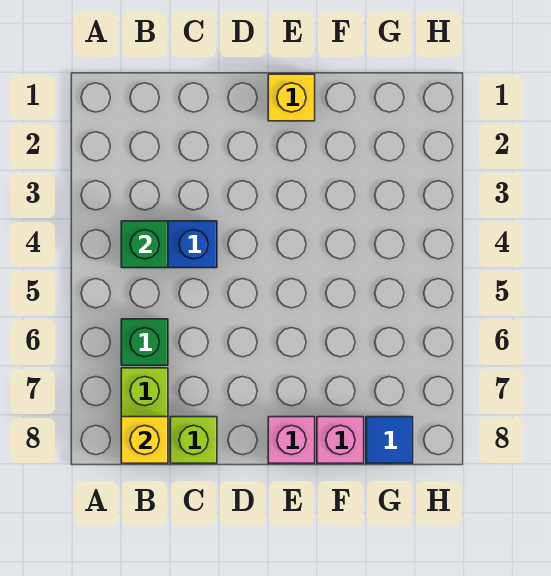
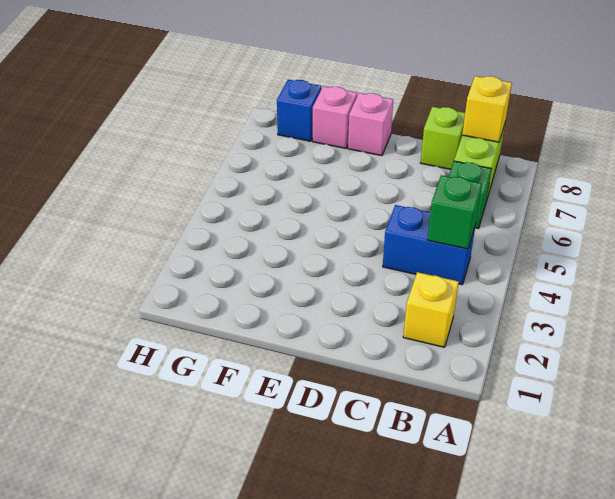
yellow brick E1 level 1 -> yellow brick B2 level 1
blue tile G8 level 1 -> blue brick G8 level 1

